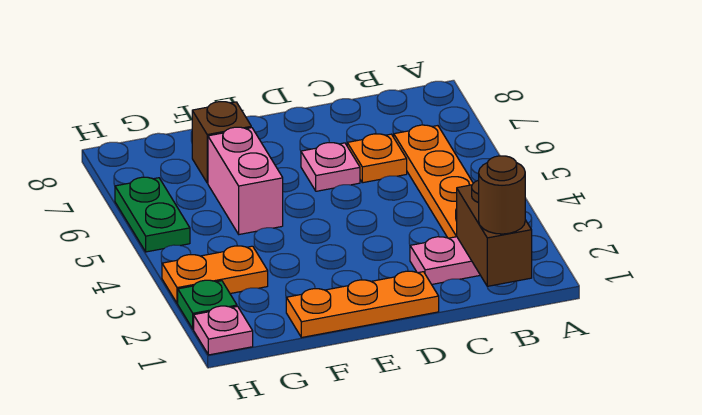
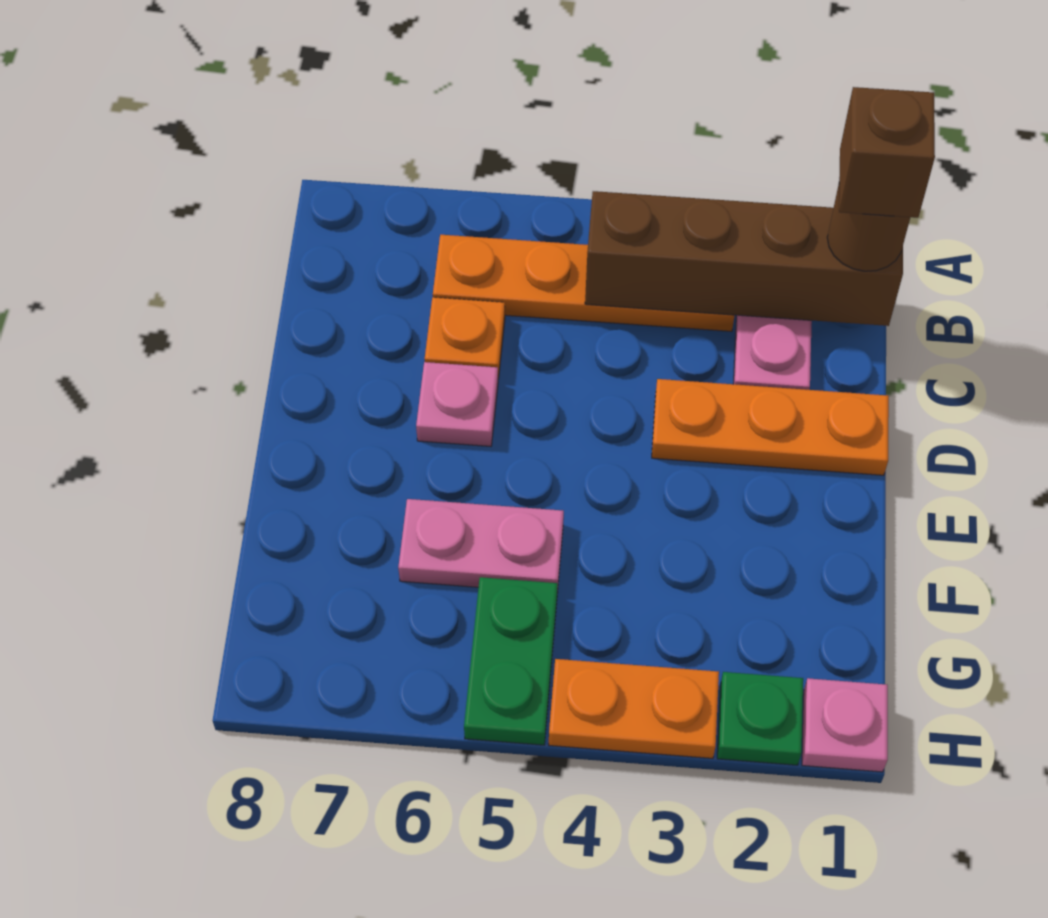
brown brick B1:B2 level 2 -> brown brick B1:B4 level 2
orange plate D1:F1 level 1 -> orange plate D1:D3 level 1
pink brick F5:F6 level 1 -> pink plate F5:F6 level 1
brown brick F7 level 1 -> brown brick B1 level 4
orange plate G3:H3 level 1 -> orange plate H3:H4 level 1
green plate H5:H6 level 1 -> green plate G5:H5 level 1

